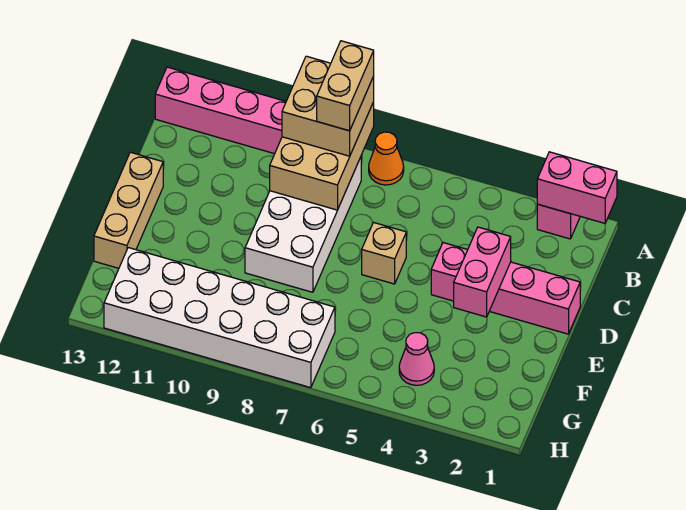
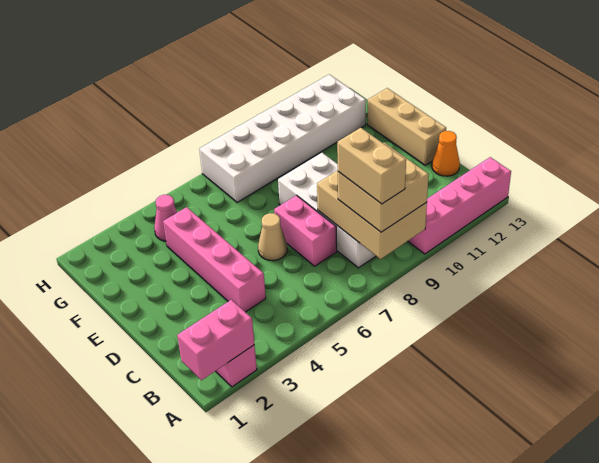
orange cone A7 level 1 -> orange cone C13 level 1
pink brick D1:D4 level 1 -> pink brick C4:F4 level 1
pink brick D3:E3 level 2 -> pink brick C7:D7 level 1
tan brick D6 level 1 -> tan cone D6 level 1

